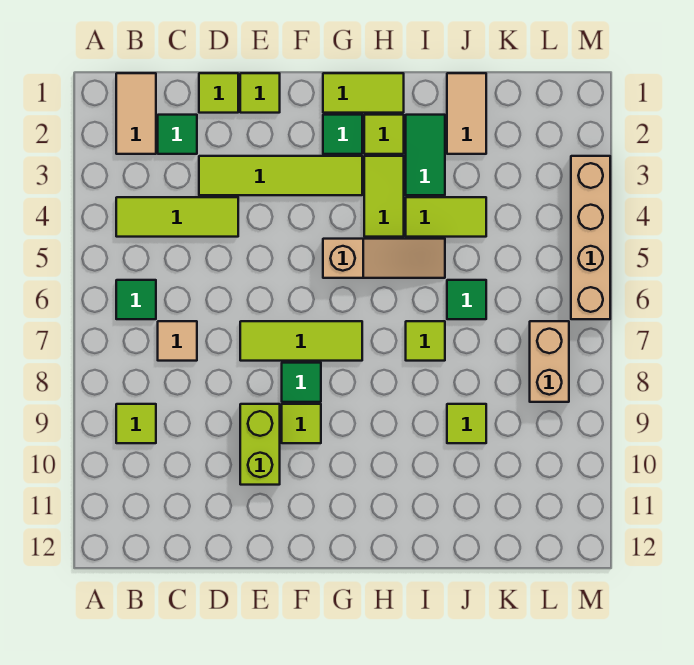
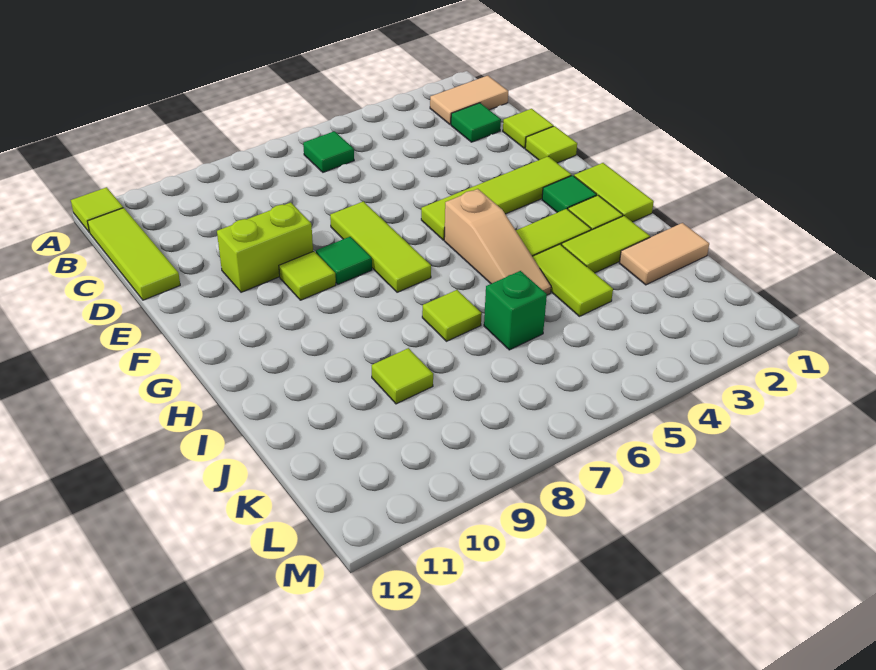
lime tile B4:D4 level 1 -> lime tile B12:D12 level 1
lime tile B9 level 1 -> lime tile A12 level 1
tan tile C7 level 1 -> none
lime tile D3:G3 level 1 -> lime tile F2:F5 level 1
green tile I2:I3 level 1 -> lime tile I2:I3 level 1
green tile J6 level 1 -> green brick J6 level 1
tan brick L7:L8 level 1 -> none
tan brick M3:M6 level 1 -> none

